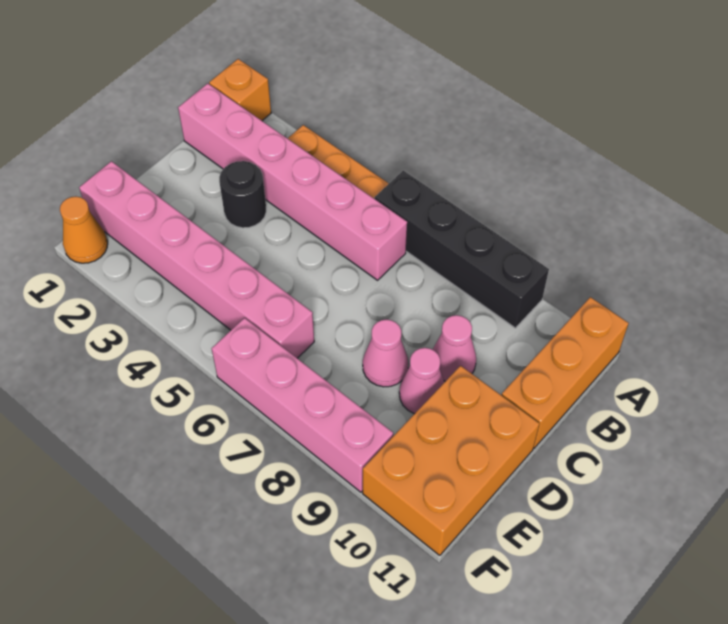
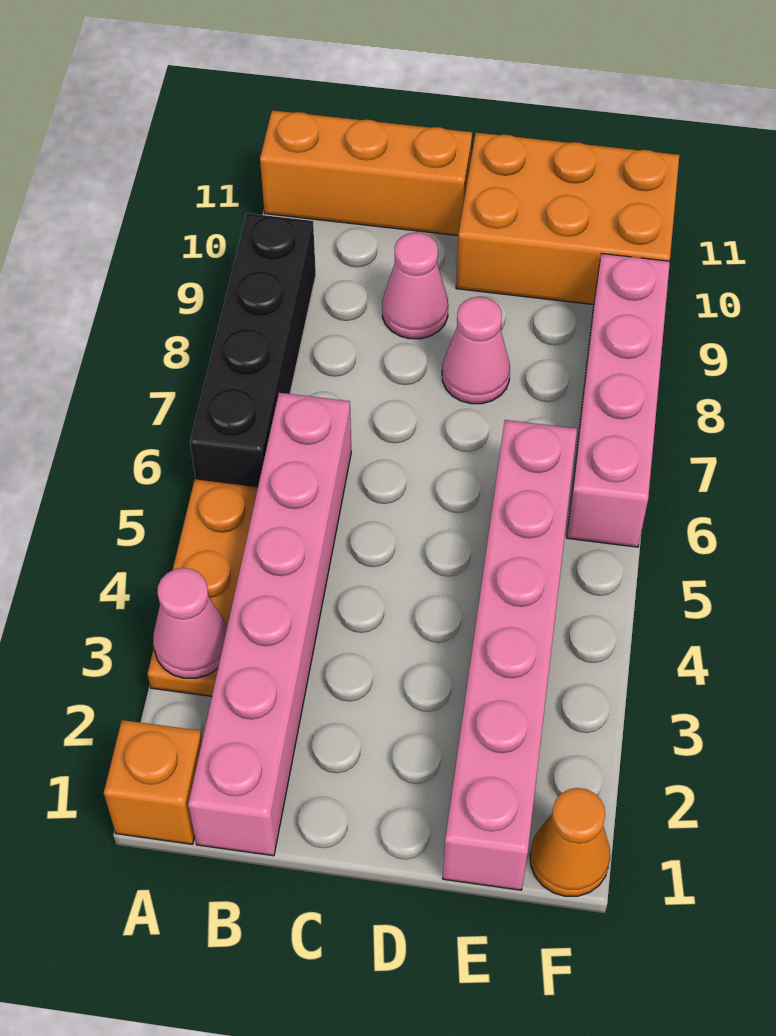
black round brick C3 level 1 -> none
pink cone D9 level 1 -> pink cone A3 level 2

